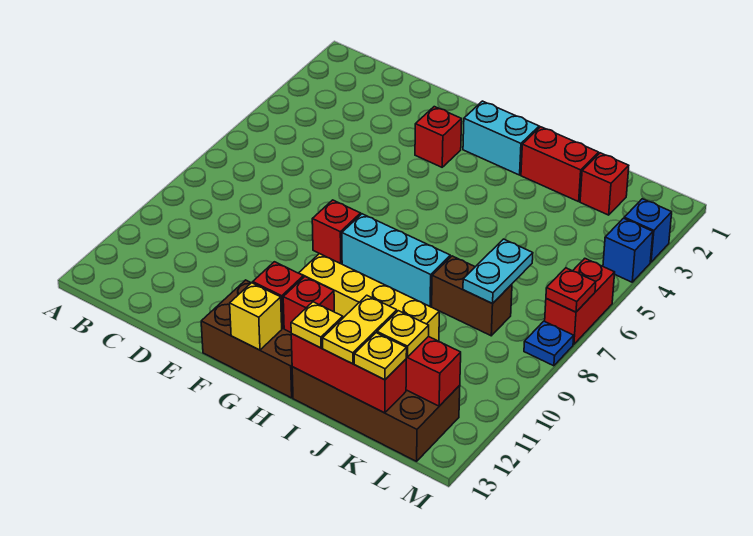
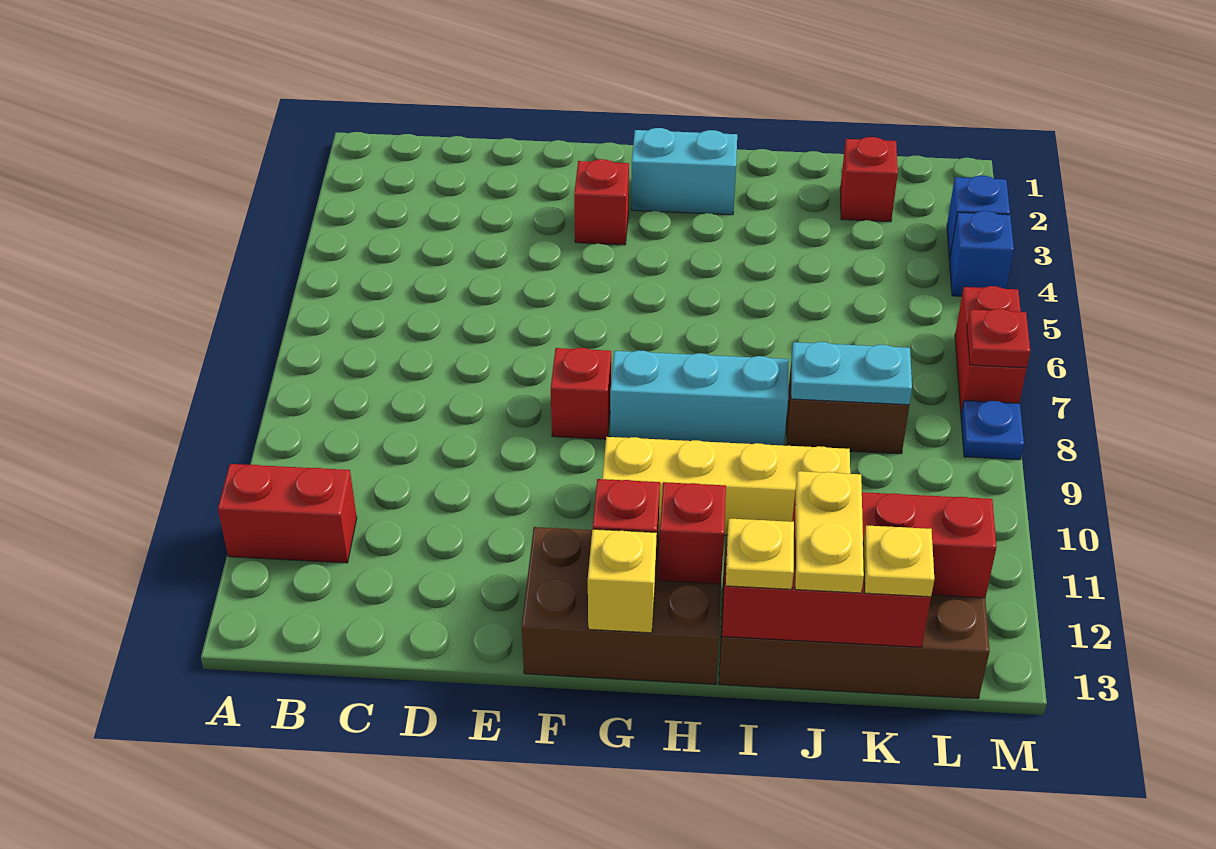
red brick I2:J2 level 1 -> red brick A11:B11 level 1
cyan plate K7:K8 level 2 -> cyan plate J8:K8 level 2
yellow plate K12 level 3 -> none

